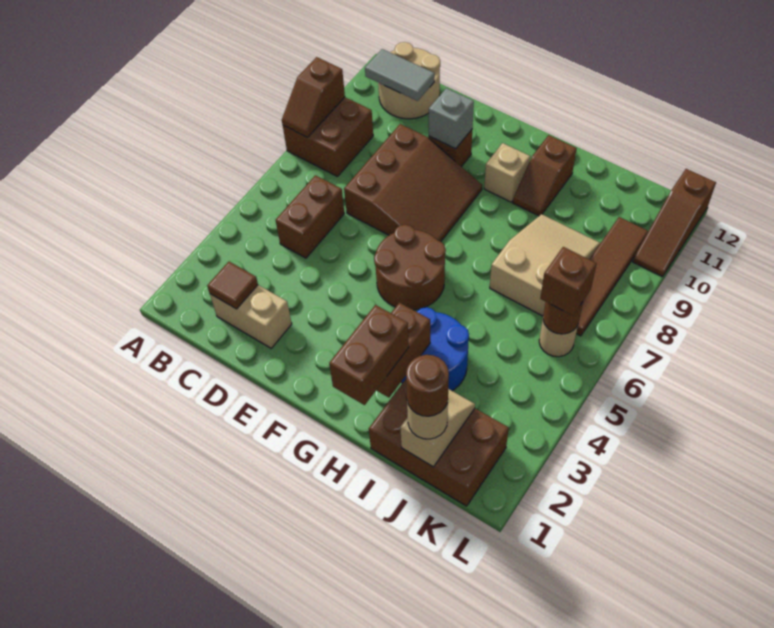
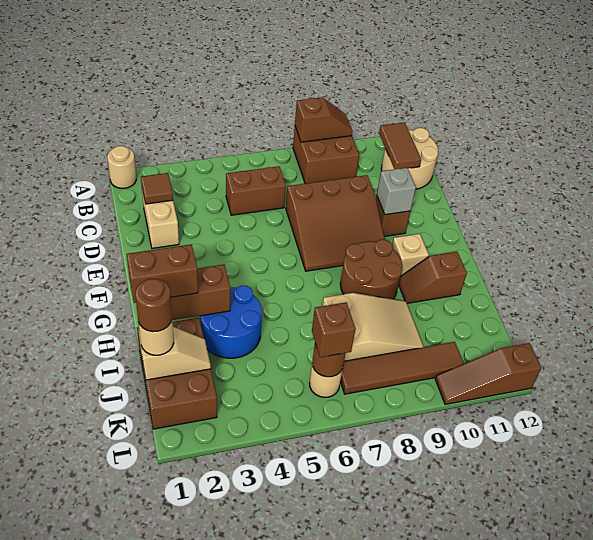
none -> tan round brick A1 level 1
brown slope A8:A9 level 2 top 9 -> brown slope A8:A9 level 2 top 8
grey tile B11:C11 level 2 -> brown tile B11:C11 level 2
brown round brick F5:G6 level 1 -> brown round brick G8:H9 level 1

